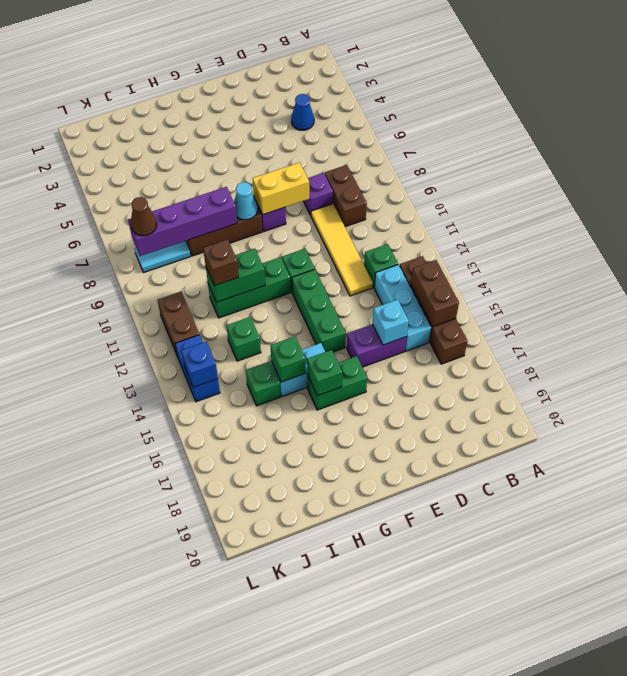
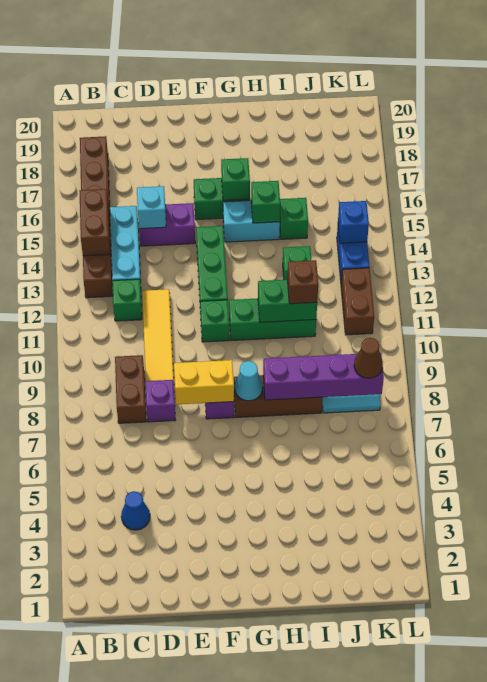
brown brick B13:B16 level 1 -> brown brick B13:B18 level 1

